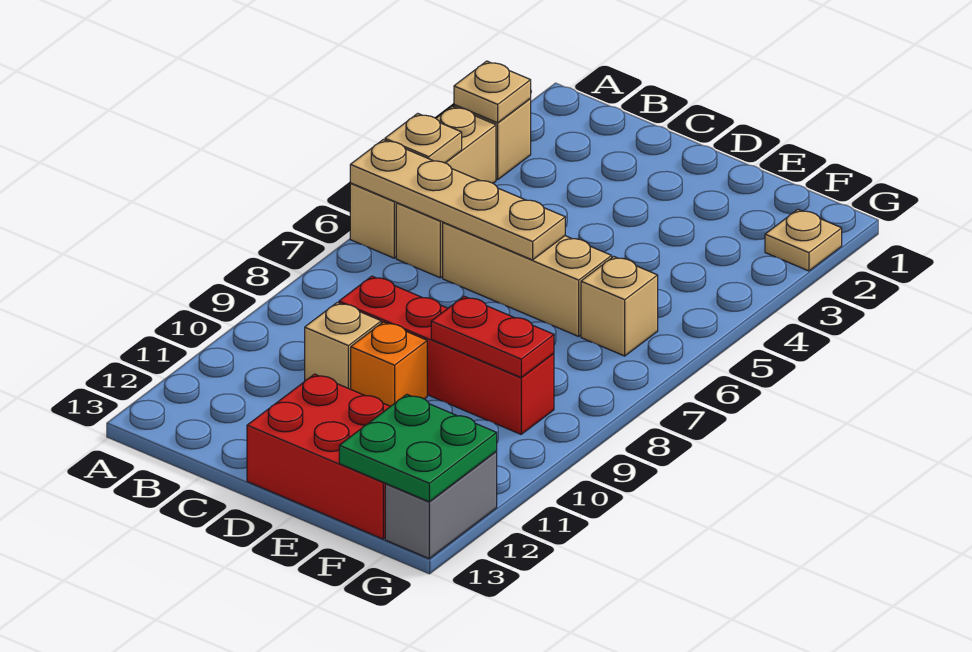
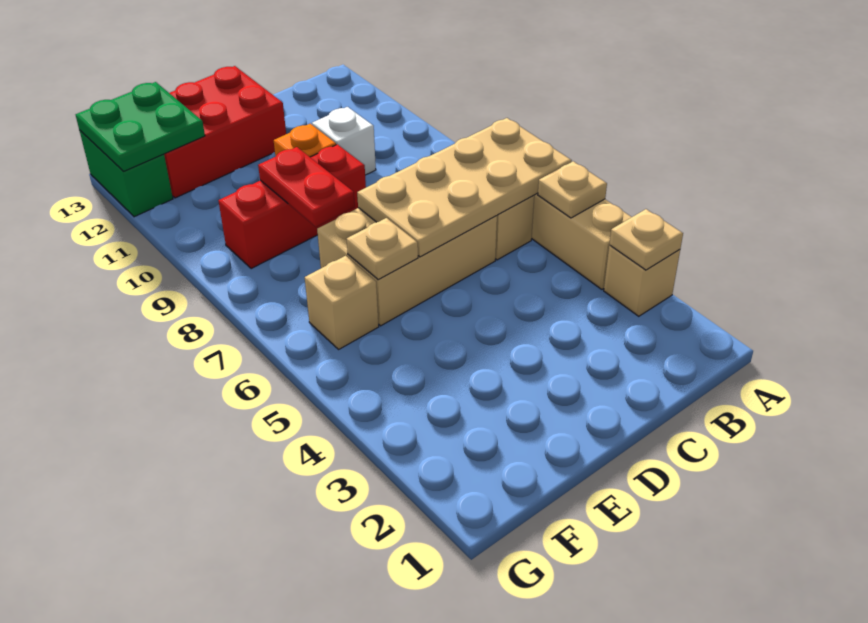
tan plate A6:D6 level 2 -> tan plate A6:D7 level 2
tan brick C6:E6 level 1 -> tan brick C6:E7 level 1
red brick C9:F9 level 1 -> red brick D9:F9 level 1
tan brick C10 level 1 -> white brick C10 level 1
red plate E9:F9 level 2 -> red plate E8:E9 level 2
tan plate G2 level 1 -> tan plate E6 level 2
grey brick G12:G13 level 1 -> green brick G12:G13 level 1

